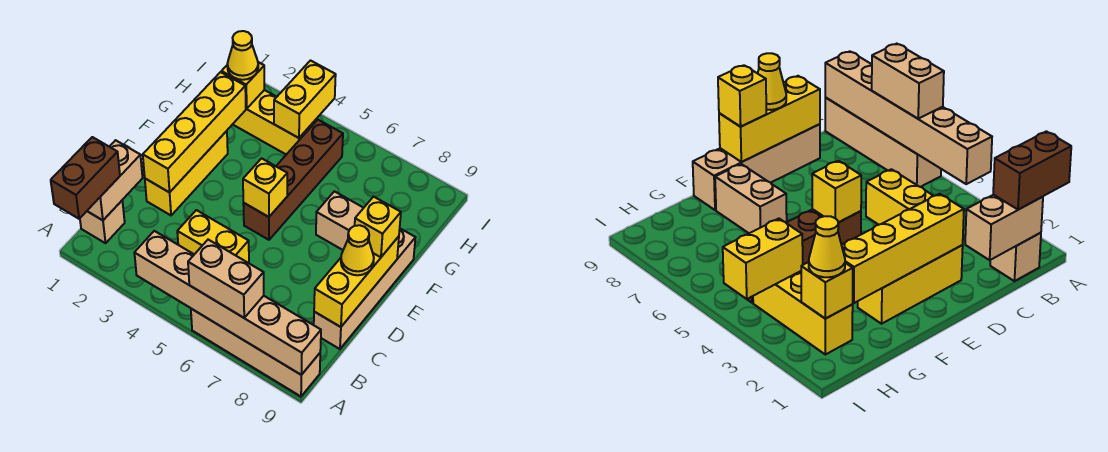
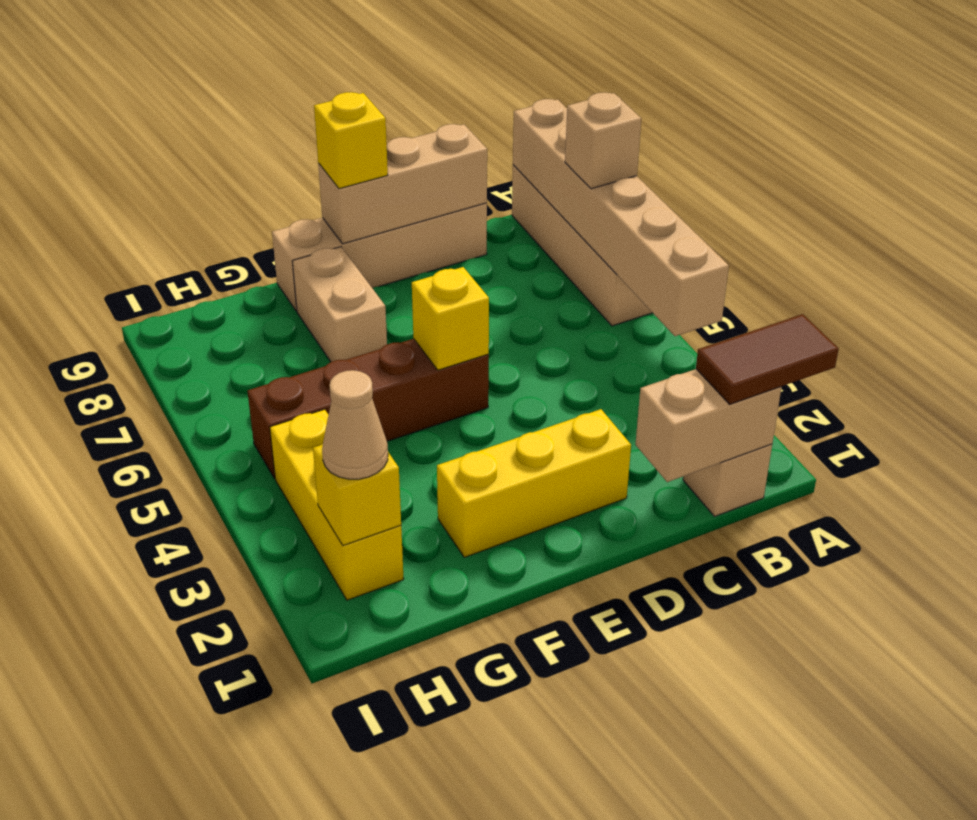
brown brick A1:B1 level 3 -> brown tile A1:B1 level 3
tan brick A6:A7 level 3 -> tan brick A7 level 3
yellow brick C4:C5 level 1 -> none
yellow brick C9:E9 level 2 -> tan brick C9:E9 level 2
yellow brick D2:G2 level 2 -> none
yellow cone D9 level 3 -> none
yellow cone H2 level 3 -> tan cone H2 level 3
yellow brick H4:I4 level 2 -> none

